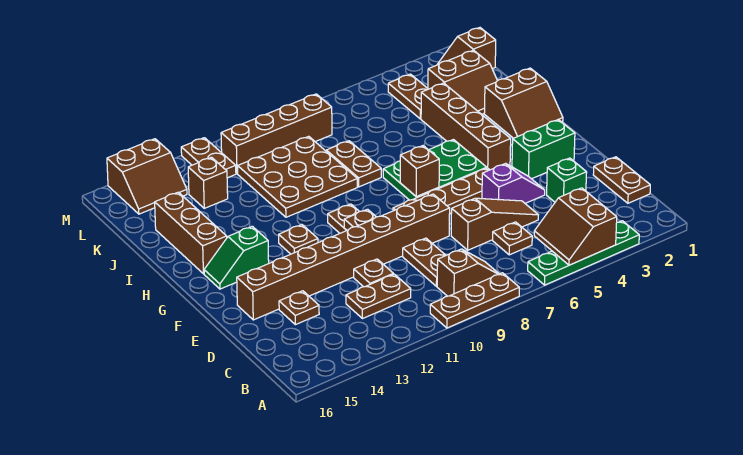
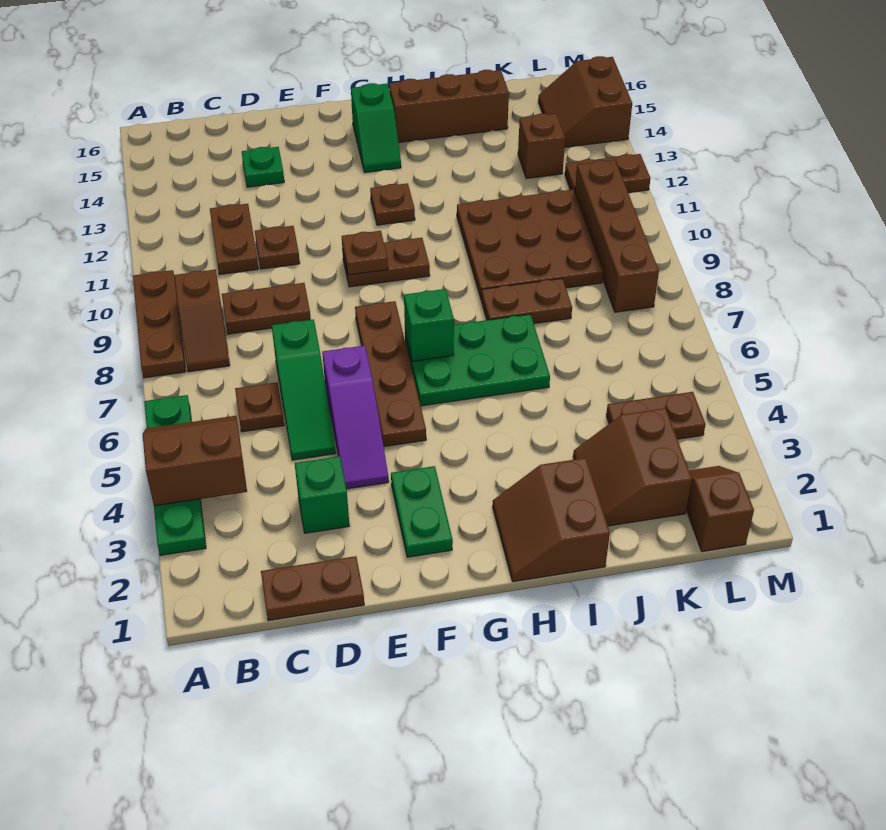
brown slope D5:D7 level 1 top 7 -> green slope D5:D7 level 1 top 7
brown plate D14 level 1 -> green plate D14 level 1
purple slope E4:E5 level 1 top 5 -> purple slope E4:E6 level 1 top 6
brown brick E8:E15 level 1 -> none
green brick F2:F3 level 1 -> green plate F2:F3 level 1
brown brick G4:J4 level 1 -> none
green plate G5:H7 level 1 -> green plate G6:I7 level 1
brown brick G7 level 2 -> green brick G7 level 2
green slope G14:G15 level 1 top 14 -> green slope G14:G15 level 1 top 15

